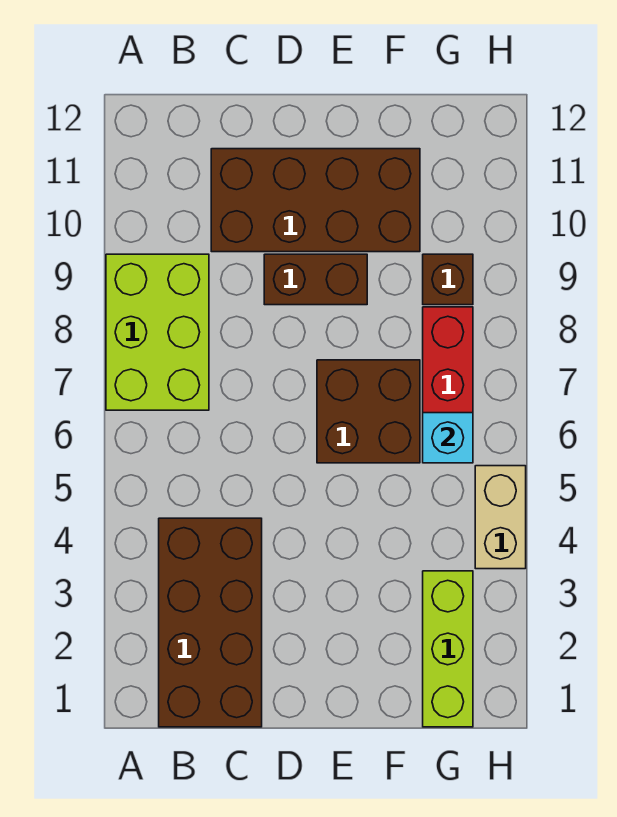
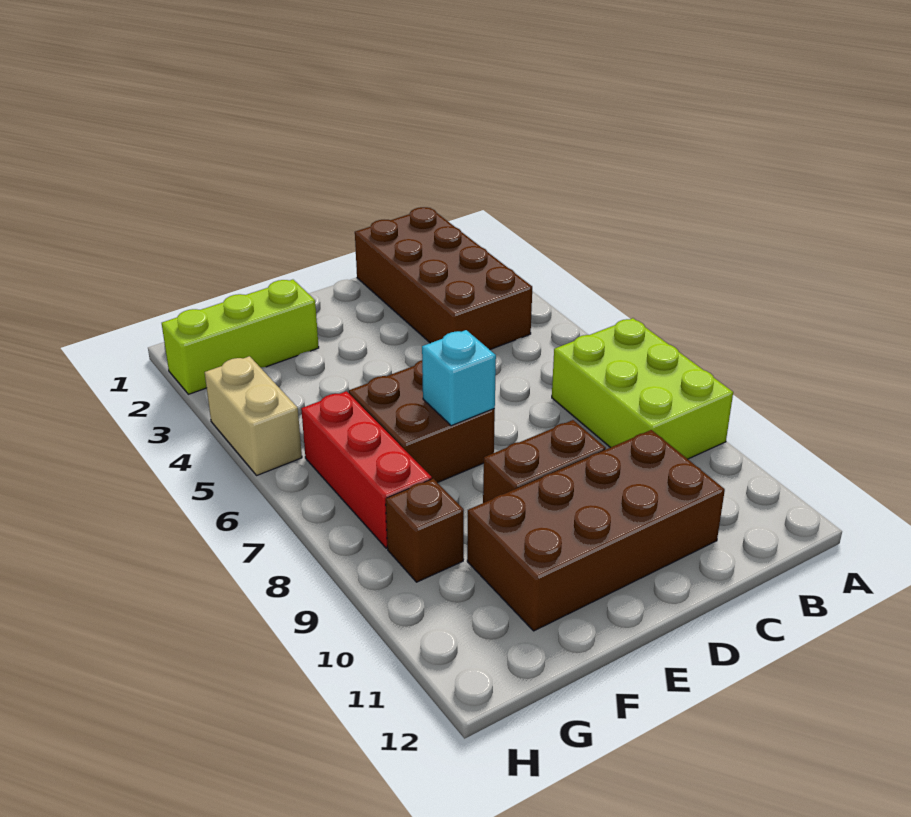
lime brick G1:G3 level 1 -> lime brick F2:H2 level 1
cyan brick G6 level 2 -> cyan brick E7 level 2

